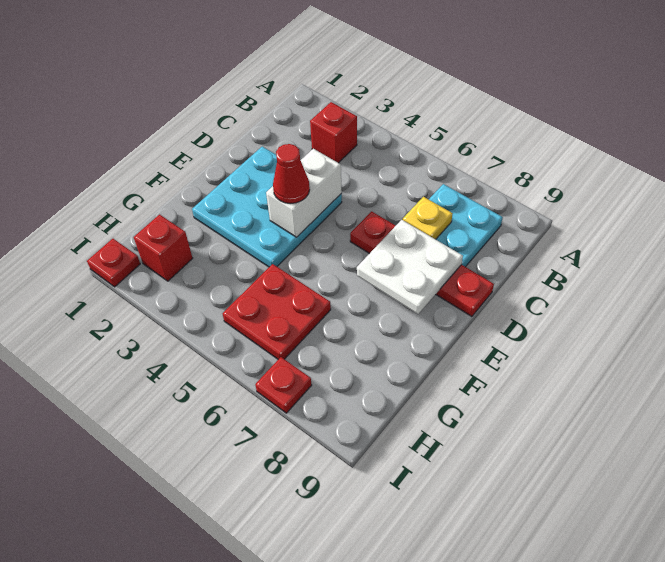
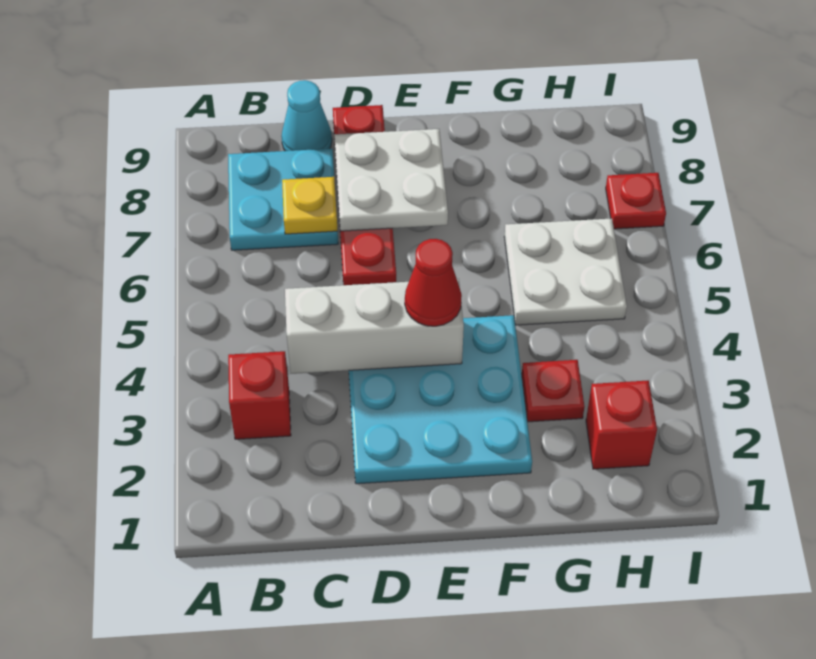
none -> cyan cone C9 level 1
white brick D4:E4 level 2 -> white brick C4:E4 level 2
red plate G5:H6 level 1 -> white plate G5:H6 level 1
red plate I1 level 1 -> red plate G3 level 1

